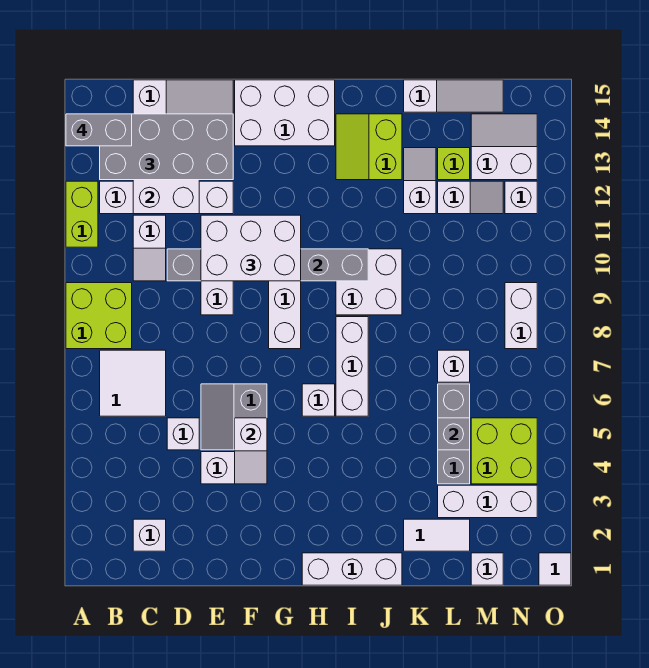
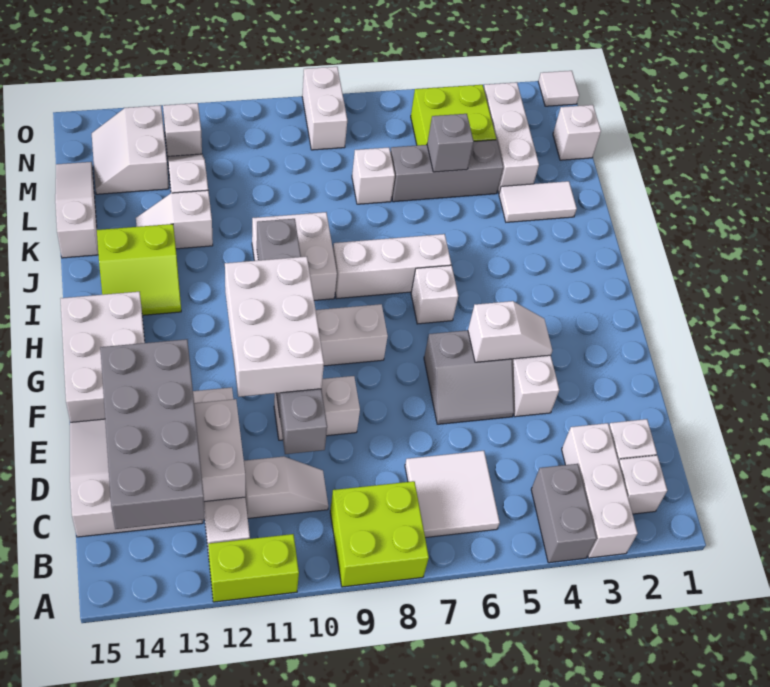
grey brick A14:B14 level 4 -> grey brick A4:B4 level 1
white brick D5 level 1 -> white brick B2 level 1
white brick H1:J1 level 1 -> white brick A3:C3 level 1
white tile K2:L2 level 1 -> white tile K2:K3 level 1
lime brick L13 level 1 -> none
white brick N8:N9 level 1 -> white brick N8:O8 level 1

